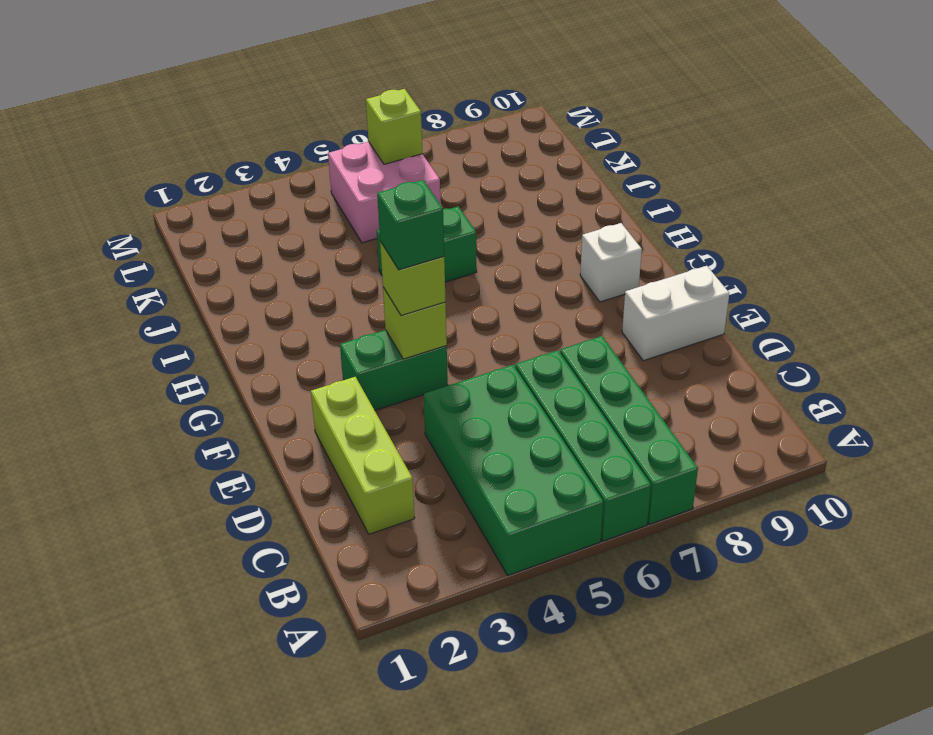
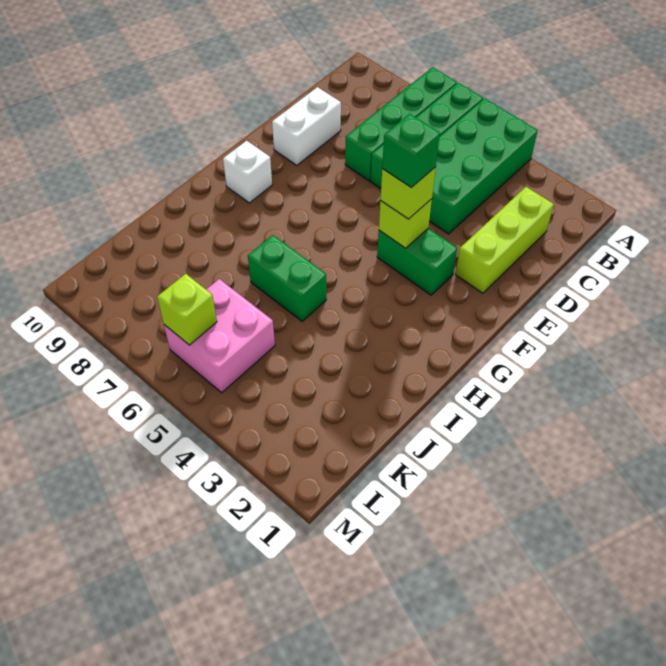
white brick E9:E10 level 1 -> white brick D9:E9 level 1

